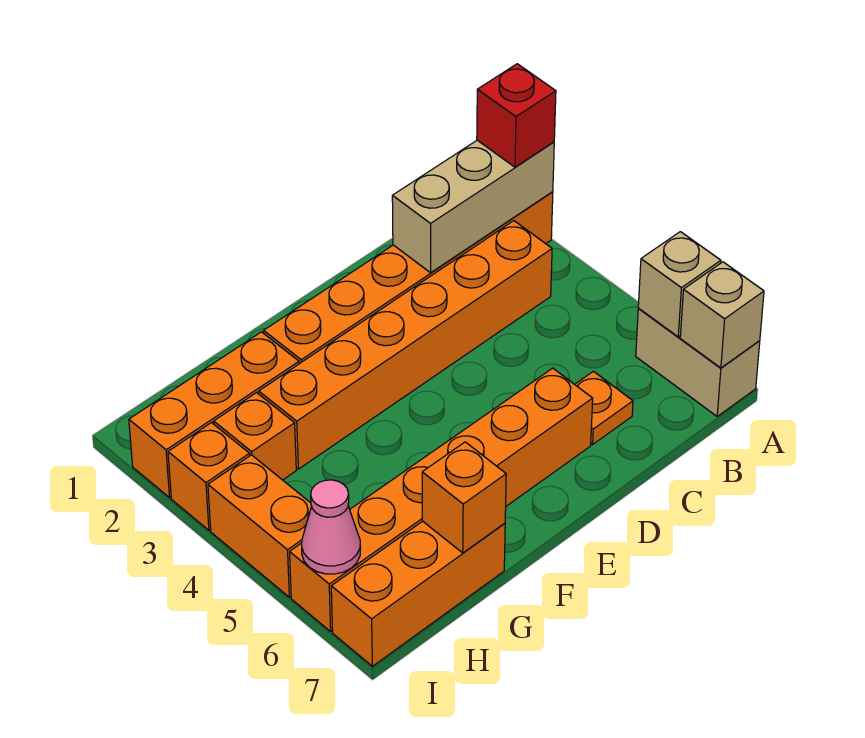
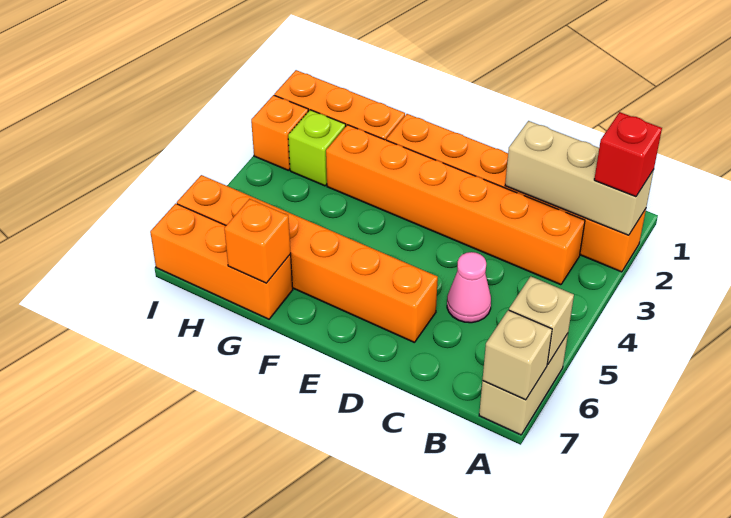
orange plate C6 level 1 -> none
orange brick H3 level 1 -> lime brick H3 level 1
orange brick I4:I5 level 1 -> none
pink cone I6 level 2 -> pink cone C5 level 1

